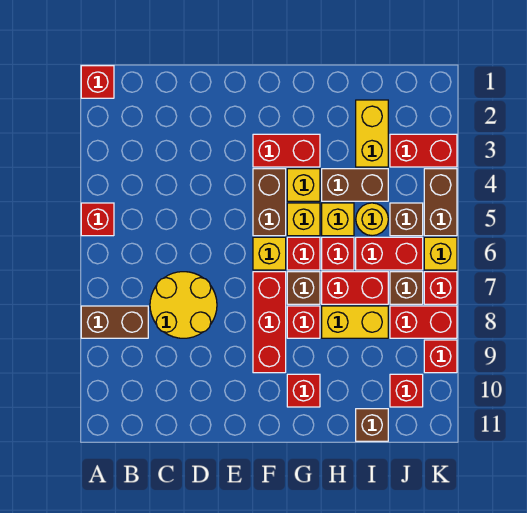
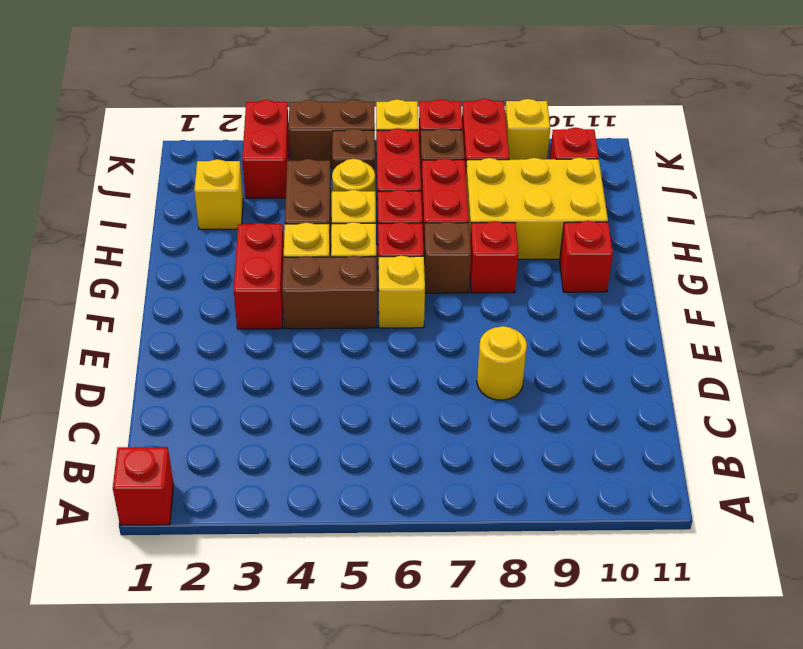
red brick A5 level 1 -> none
brown brick A8:B8 level 1 -> none
yellow round brick C7:D8 level 1 -> yellow round brick D8 level 1
red brick F7:F9 level 1 -> none
yellow brick H8:I8 level 1 -> yellow brick H8:I10 level 1
yellow brick I2:I3 level 1 -> yellow brick I2 level 1
brown brick I11 level 1 -> none
red brick K9 level 1 -> yellow brick K9 level 1

